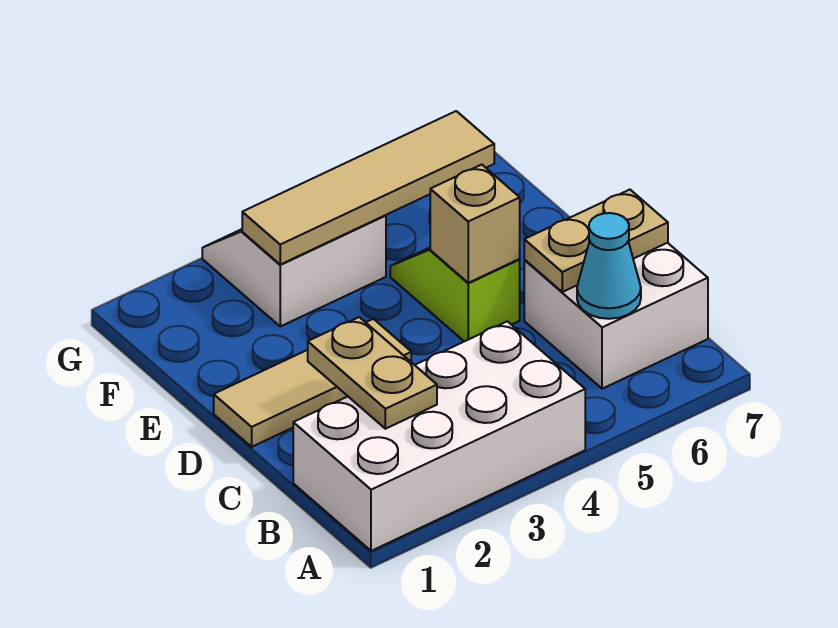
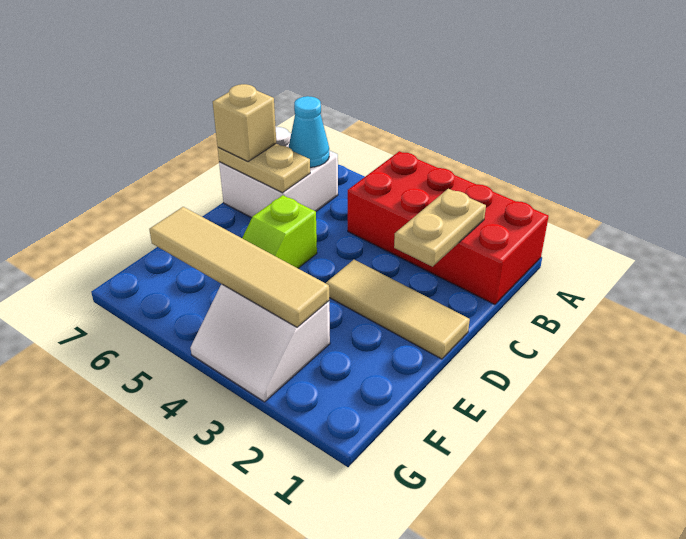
white brick A1:B4 level 1 -> red brick A1:B4 level 1
tan brick D5 level 2 -> tan brick C7 level 3

